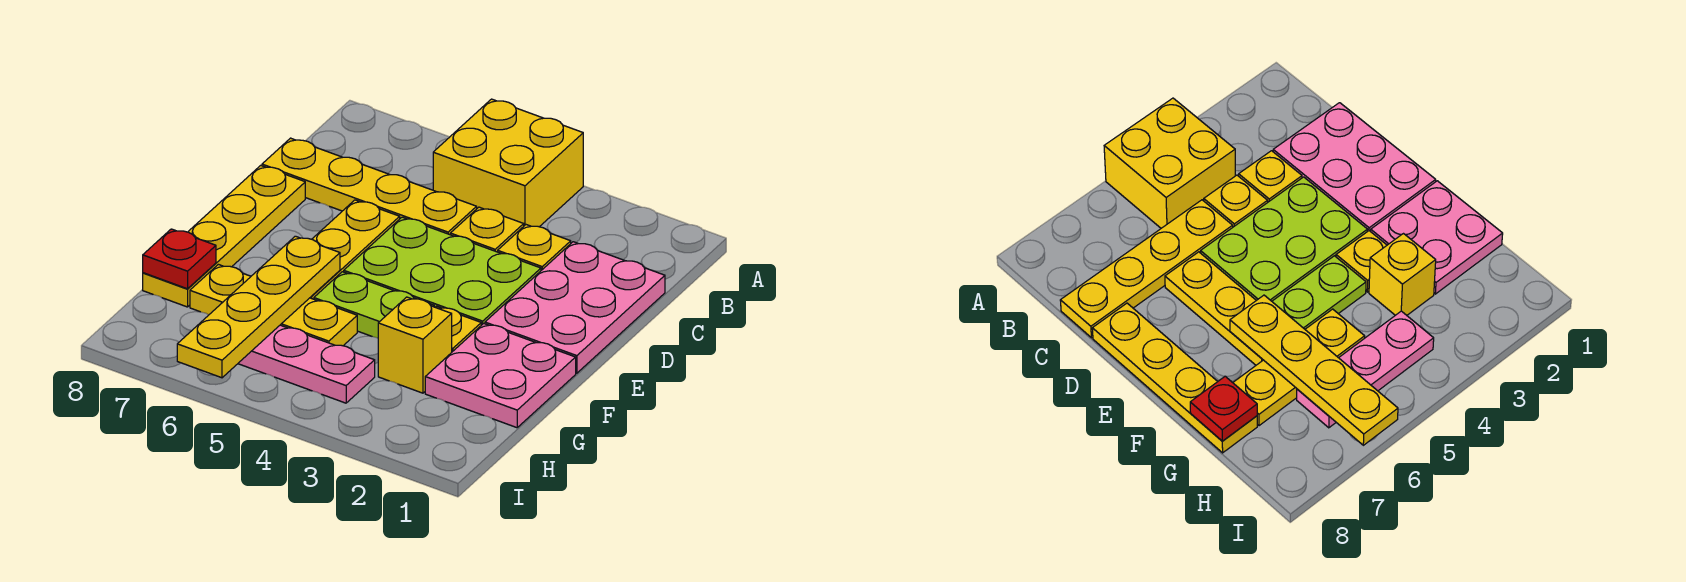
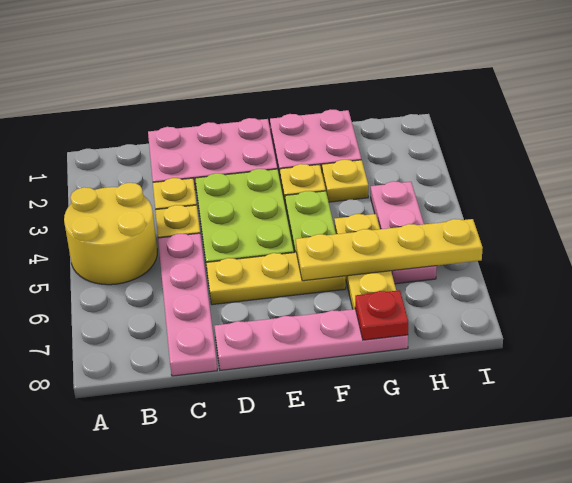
yellow brick A4:B5 level 1 -> yellow round brick A4:B5 level 1
yellow plate C5:C8 level 1 -> pink plate C5:C8 level 1
yellow plate D8:G8 level 1 -> pink plate D8:G8 level 1
yellow brick G3 level 1 -> yellow plate G3 level 1

